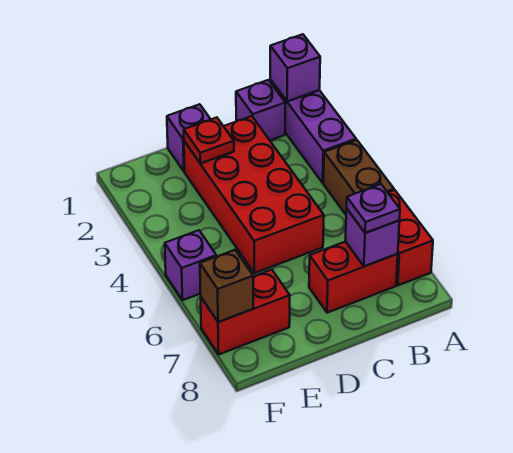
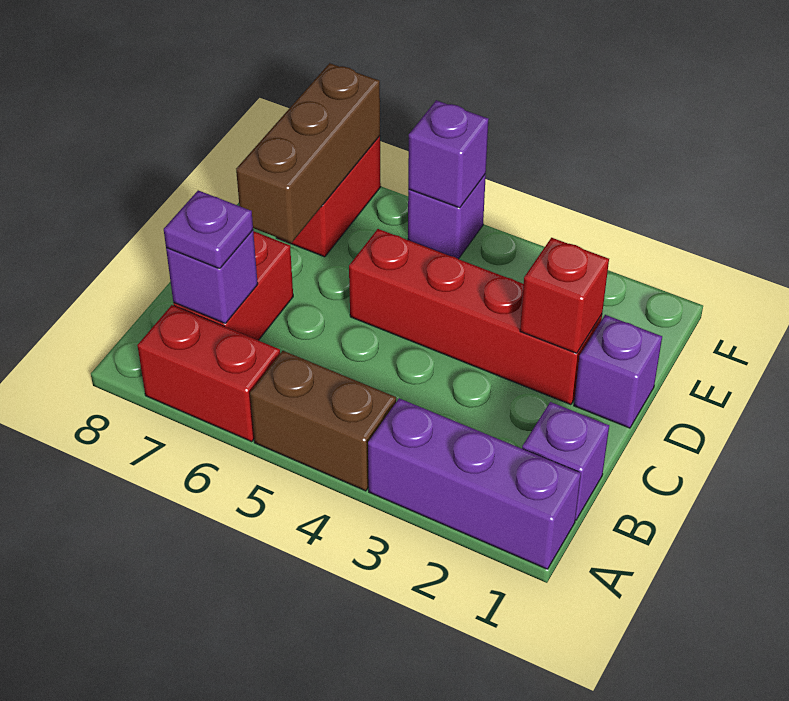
purple brick A1 level 2 -> purple brick F5 level 2
red brick C2:D5 level 1 -> red brick D2:D5 level 1
red plate D2 level 2 -> red brick D2 level 2
brown brick F7 level 2 -> brown brick D7:F7 level 2

